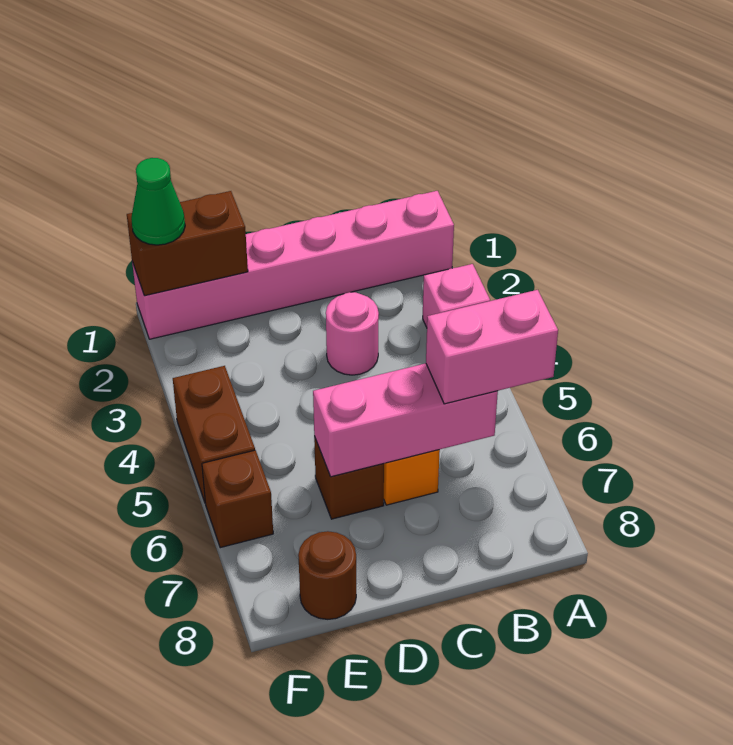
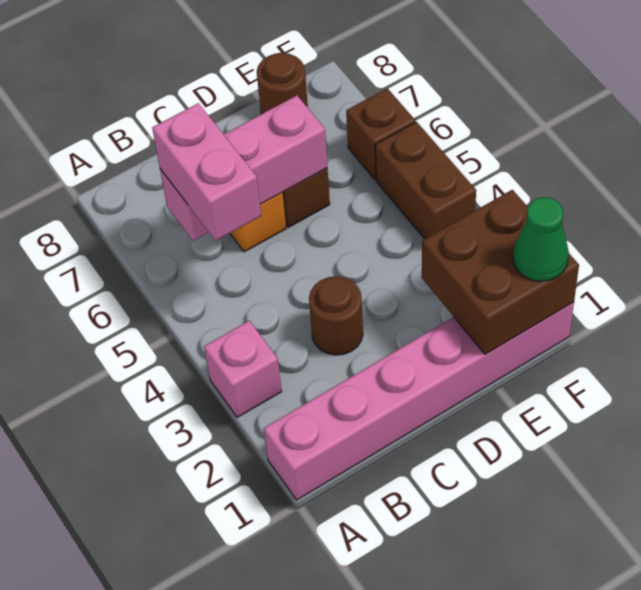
pink brick A6:B6 level 3 -> pink brick B5:B6 level 3
pink round brick C3 level 1 -> brown round brick C3 level 1
brown brick E1:F1 level 2 -> brown brick E1:F2 level 2

